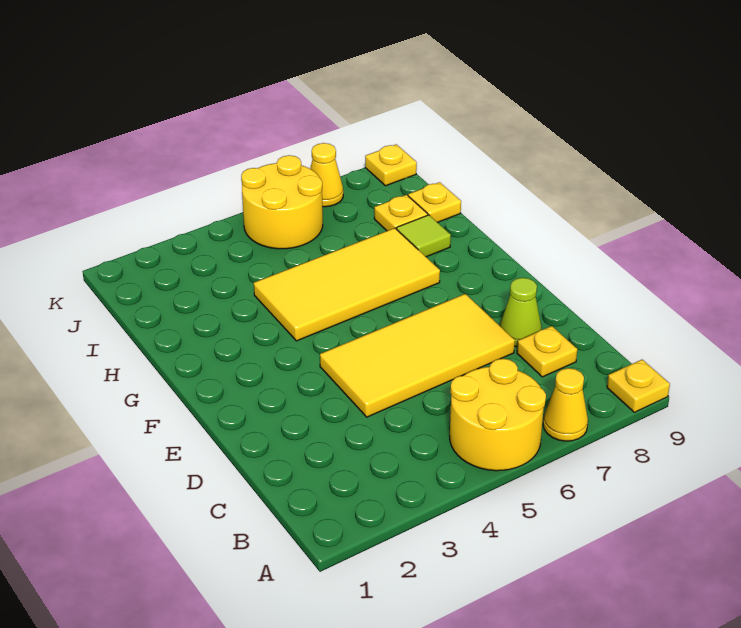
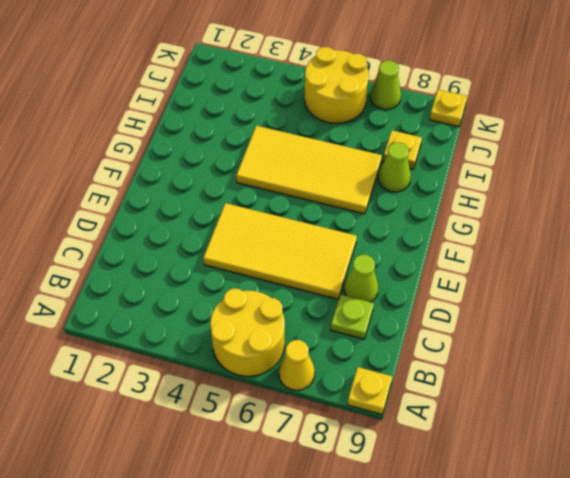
yellow plate C8 level 1 -> lime plate C8 level 1
lime tile H8 level 1 -> lime cone H8 level 1
yellow plate I9 level 1 -> none
yellow cone K7 level 1 -> lime cone K7 level 1

